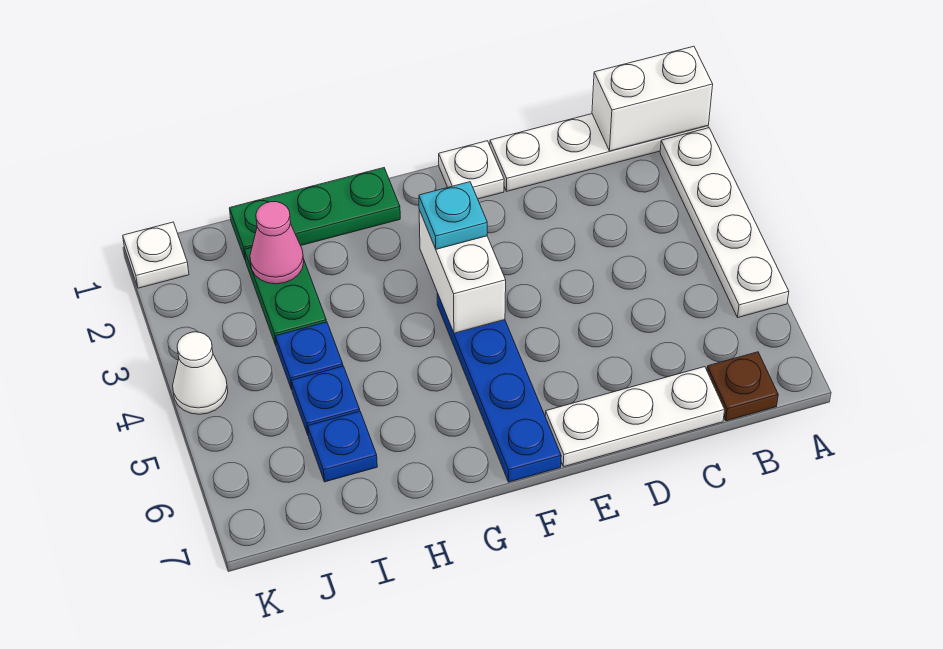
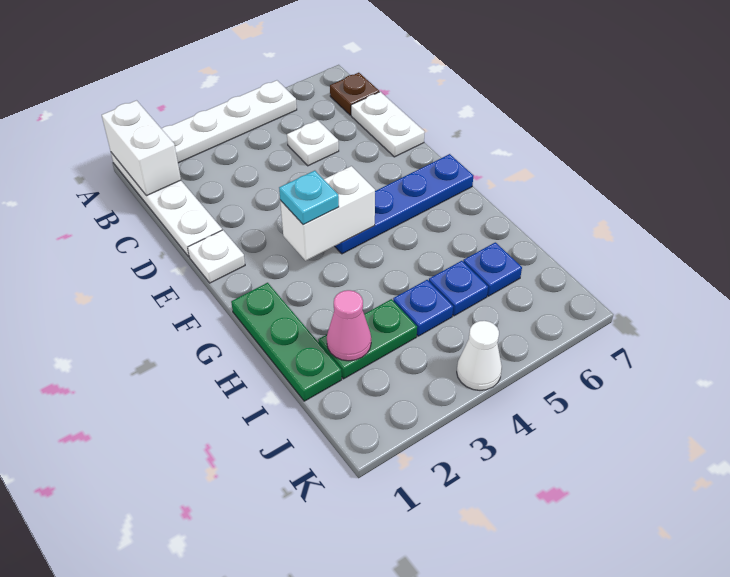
white plate C7:E7 level 1 -> white plate C7:D7 level 1
white plate K1 level 1 -> white plate C5 level 1

